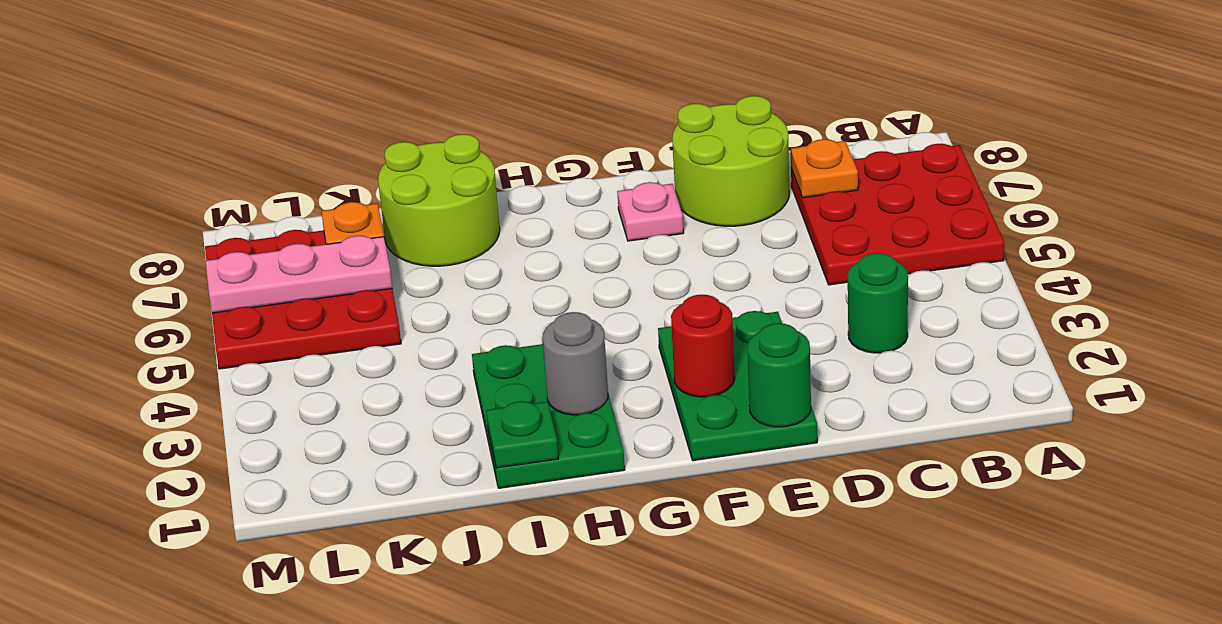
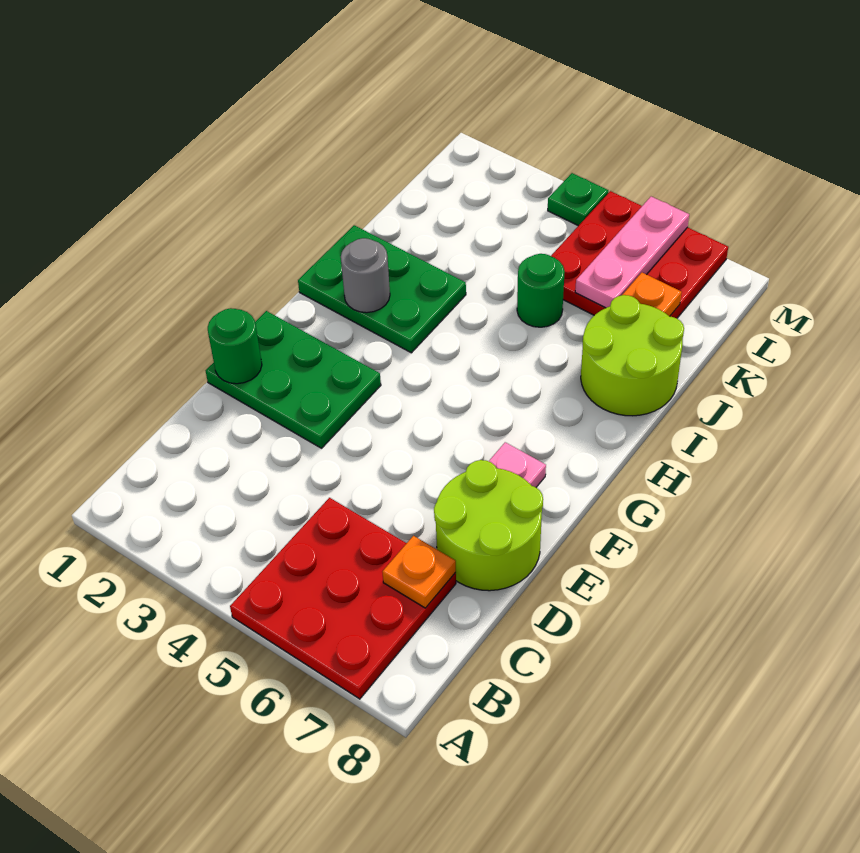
green round brick C3 level 1 -> green round brick J5 level 1
red round brick F2 level 2 -> none
green plate I1 level 2 -> green plate M4 level 1

